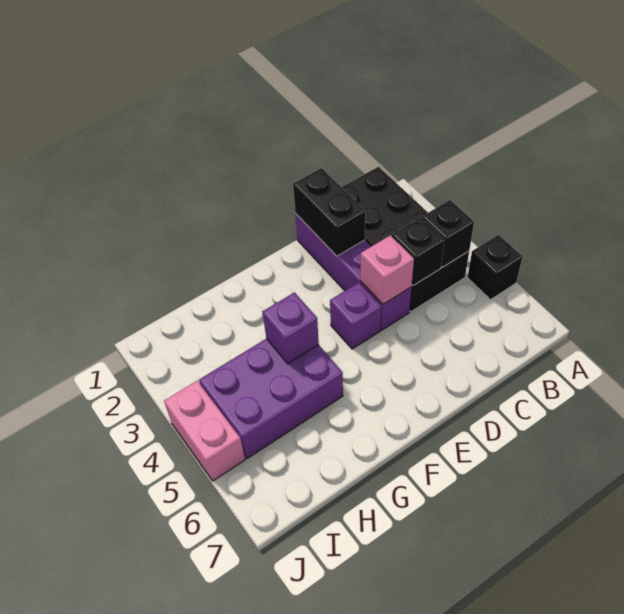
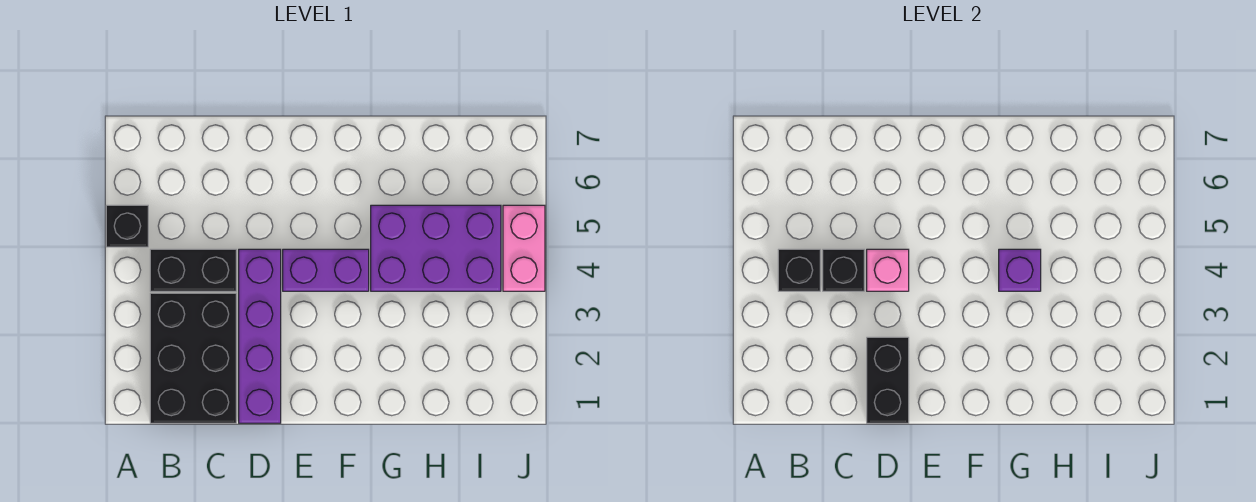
purple brick E4 level 1 -> purple brick E4:F4 level 1

